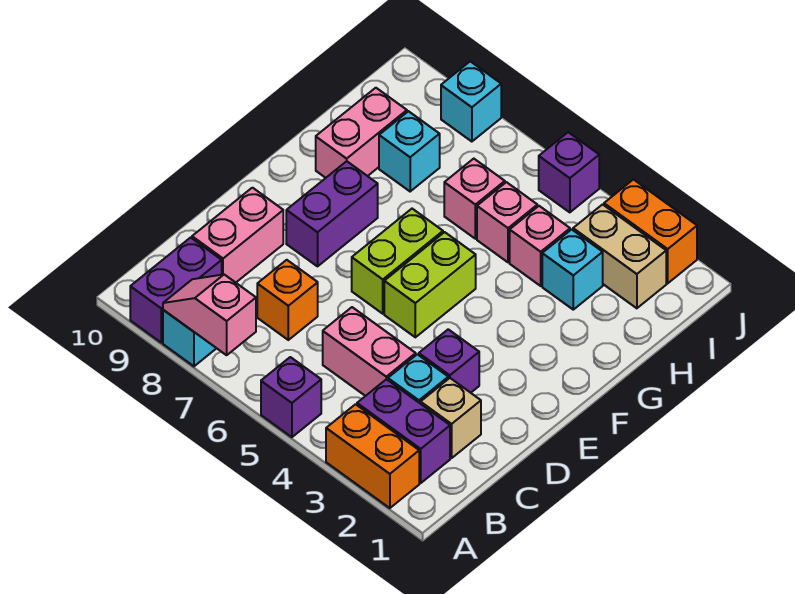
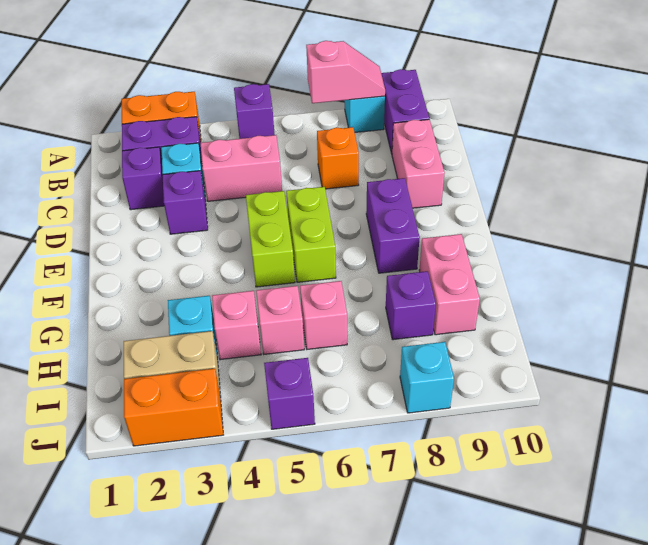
tan brick C2 level 1 -> purple brick C2 level 1
cyan brick H8 level 1 -> purple brick H8 level 1

